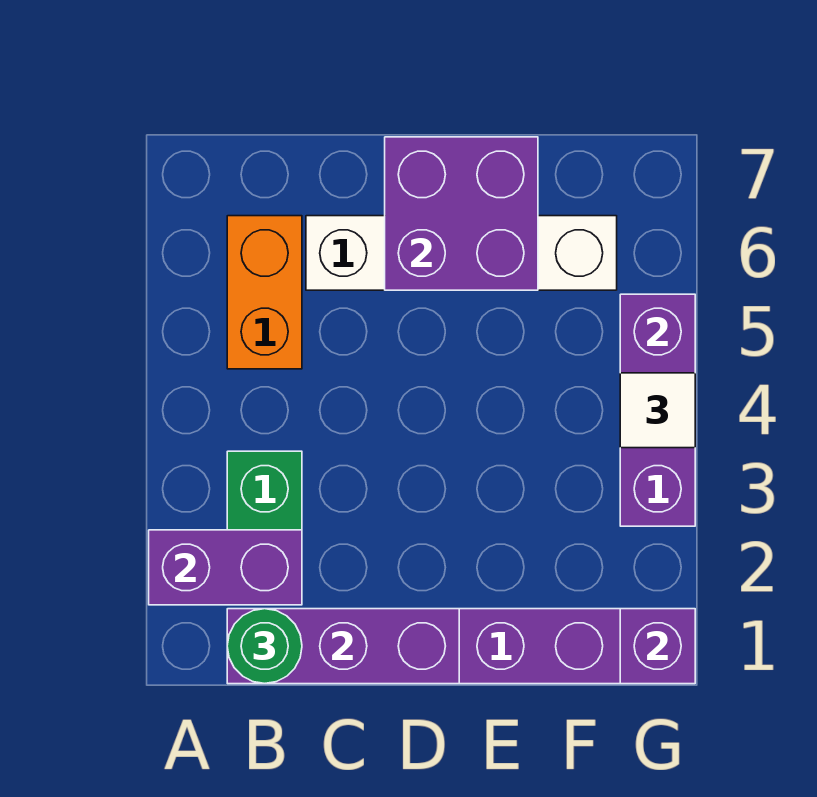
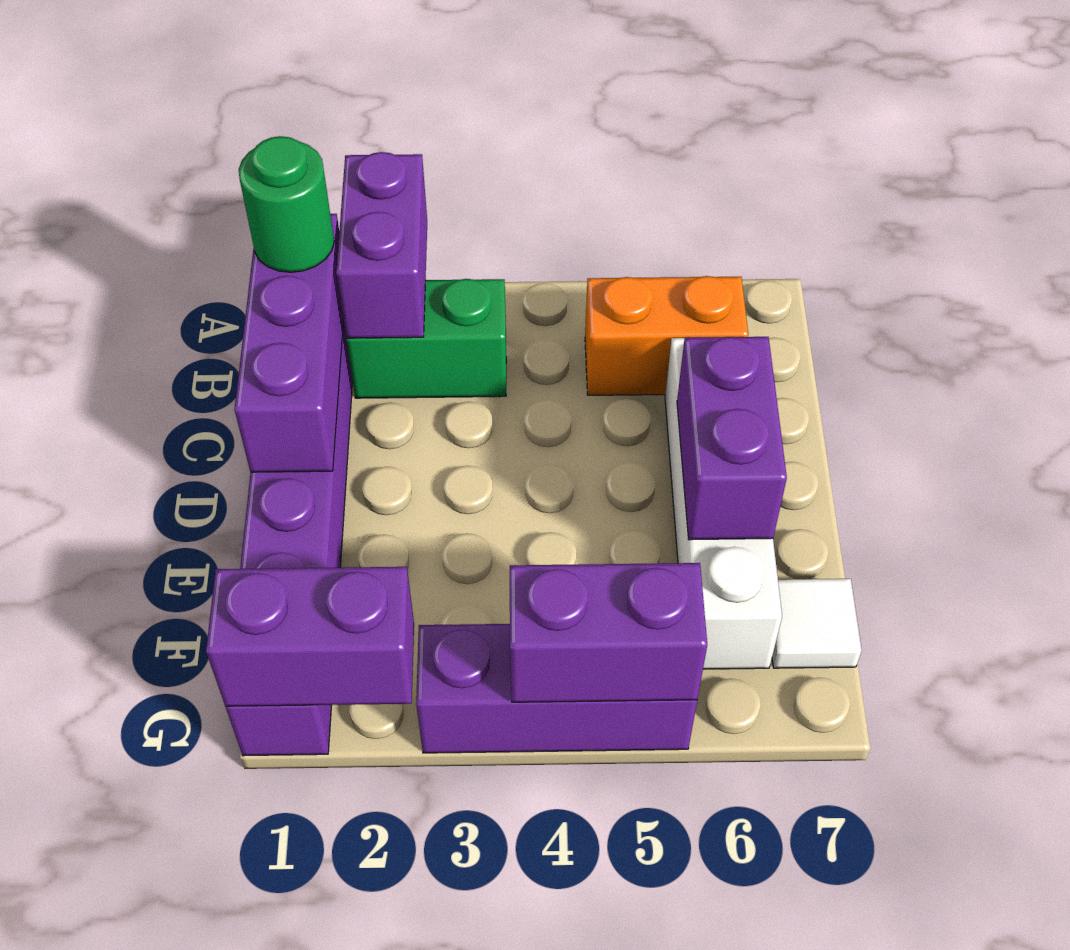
purple brick D6:E7 level 2 -> purple brick D6:E6 level 2
purple brick G1 level 2 -> purple brick G1:G2 level 2
white tile G4 level 3 -> white tile F7 level 1

